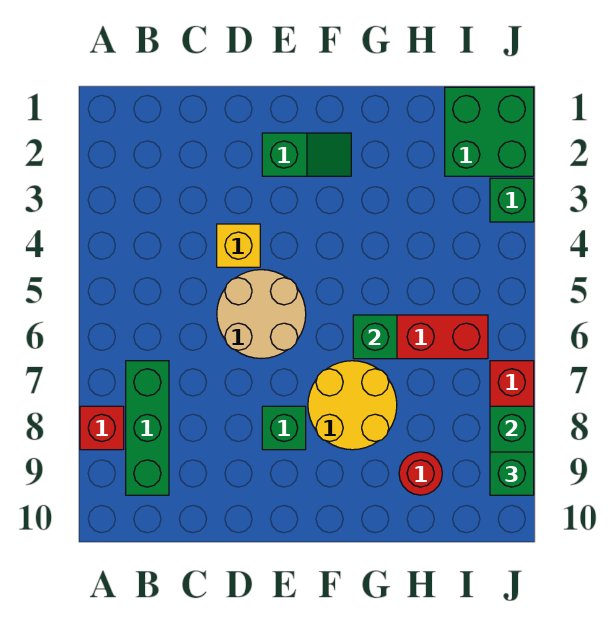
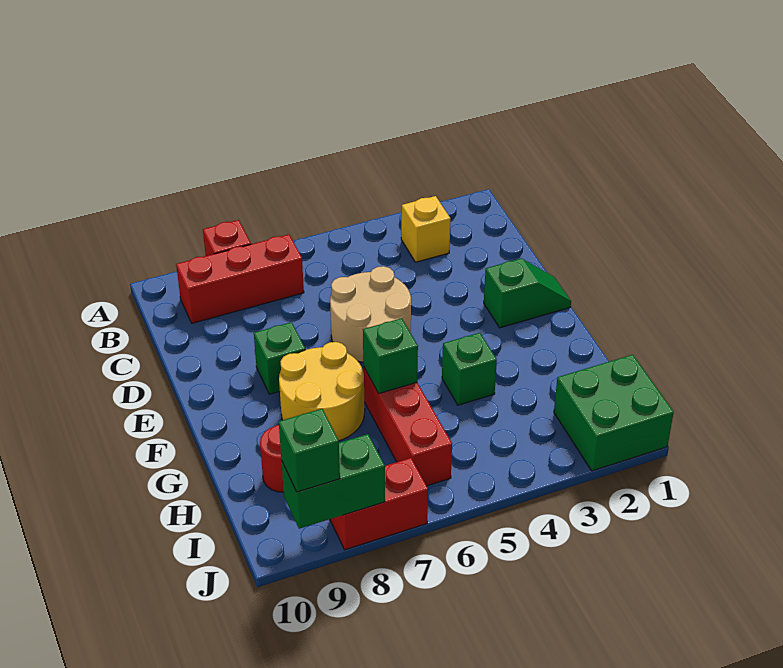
green brick B7:B9 level 1 -> red brick B7:B9 level 1
yellow brick D4 level 1 -> yellow brick B3 level 1
green slope E2:F2 level 1 top E -> green slope E1:E2 level 1 top 2
green brick J3 level 1 -> green brick G4 level 1

